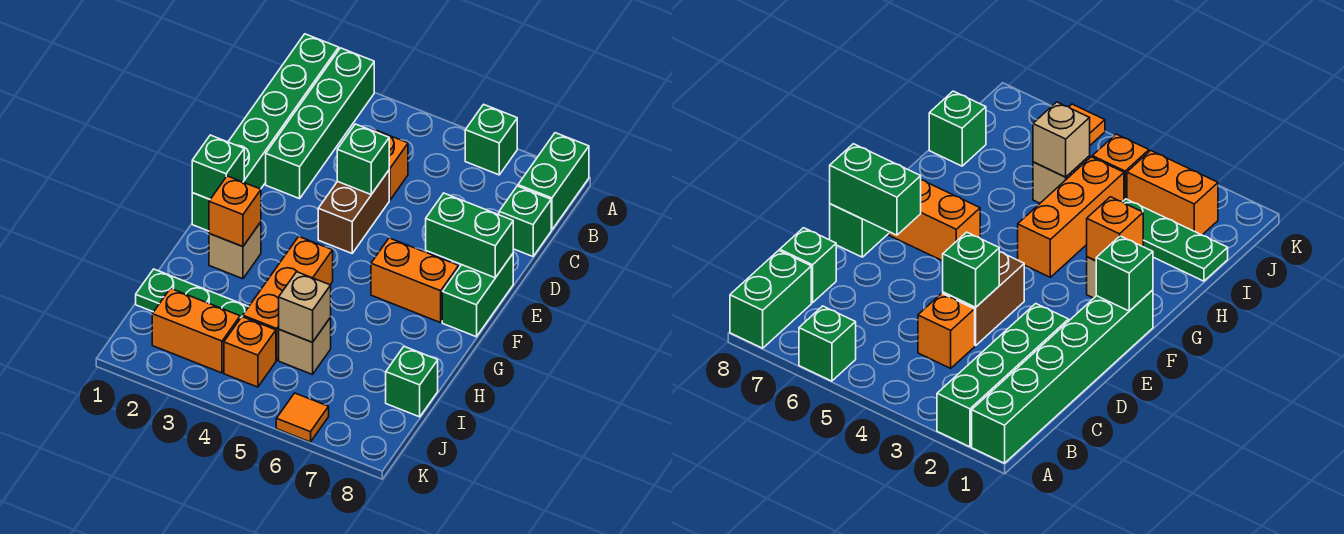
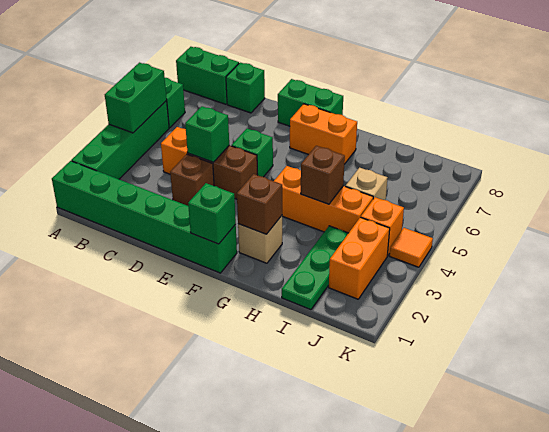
green brick A2:D2 level 1 -> green brick A2:A5 level 1
none -> brown brick D3 level 1
green brick E7:E8 level 2 -> green brick A4:A5 level 2
orange brick F6:F7 level 1 -> orange brick F7:G7 level 1
orange brick G2 level 2 -> brown brick G2 level 2
none -> brown brick H4 level 2
tan brick I5 level 2 -> none
green brick I8 level 1 -> green brick E5 level 1
orange tile K6 level 1 -> orange tile K4 level 1

